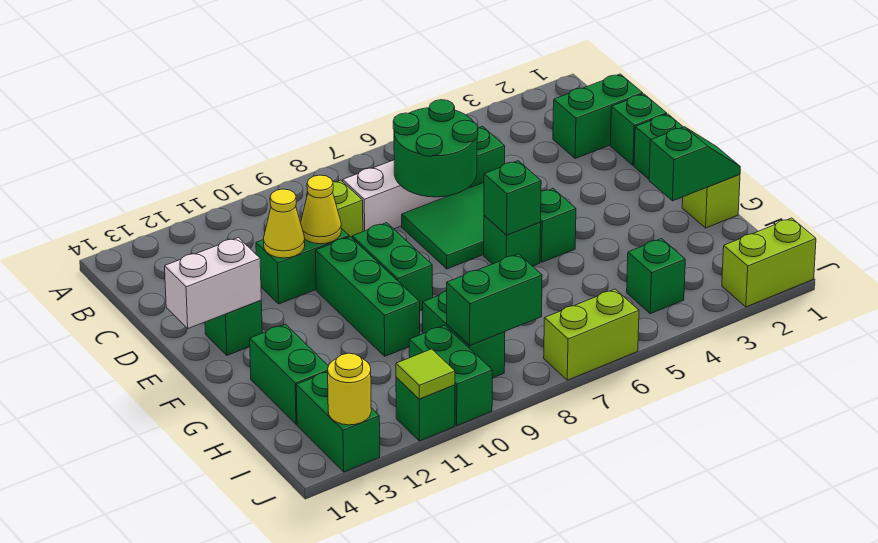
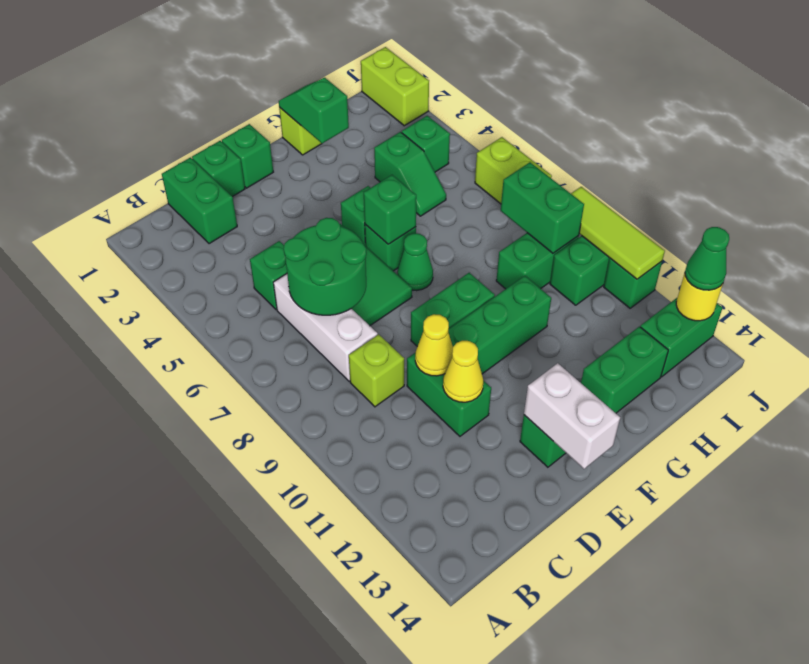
none -> green cone F7 level 1
none -> green slope H4:H5 level 1 top 4
lime tile J11 level 2 -> lime tile J9:J11 level 2
none -> green cone J13 level 3

